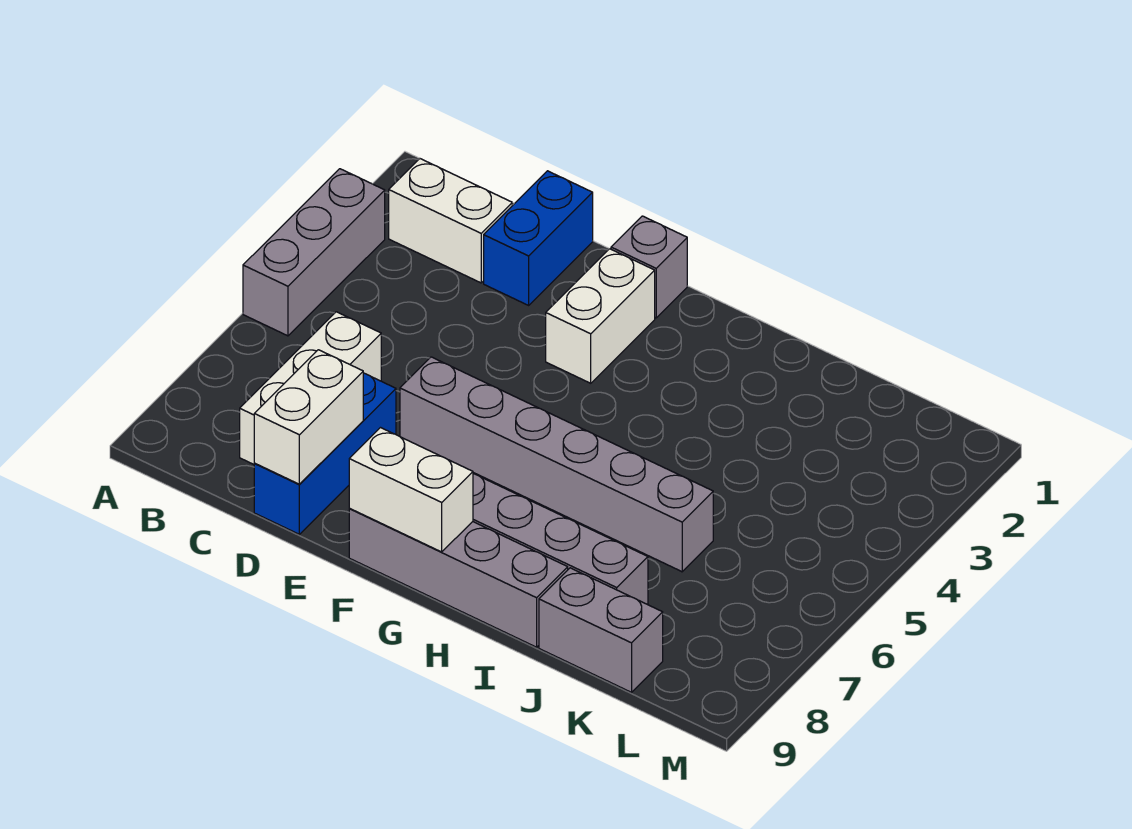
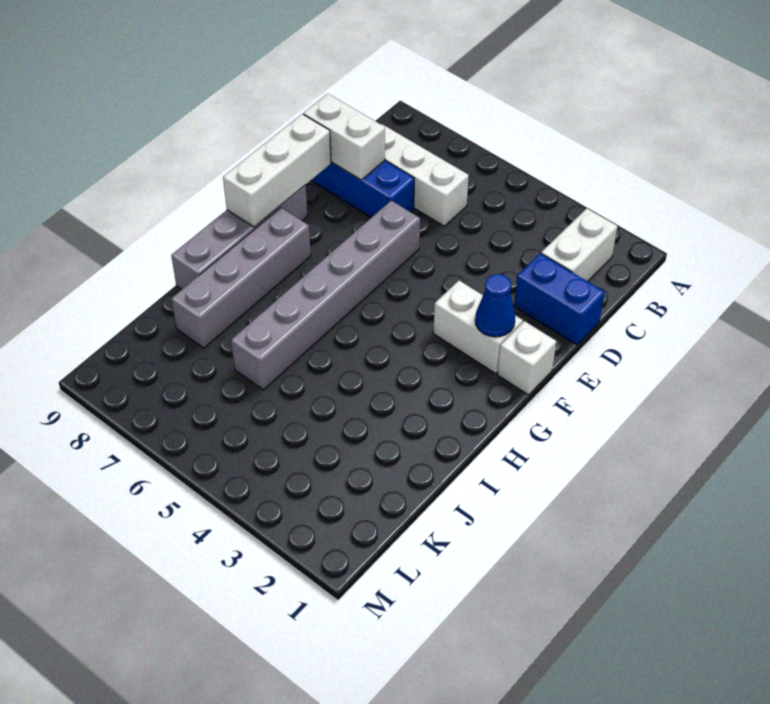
grey brick A3:A5 level 1 -> none
grey brick F1 level 1 -> white brick F1 level 1
none -> blue cone F2 level 2
white brick F9:G9 level 2 -> white brick E9:G9 level 2
grey brick J9:K9 level 1 -> none

